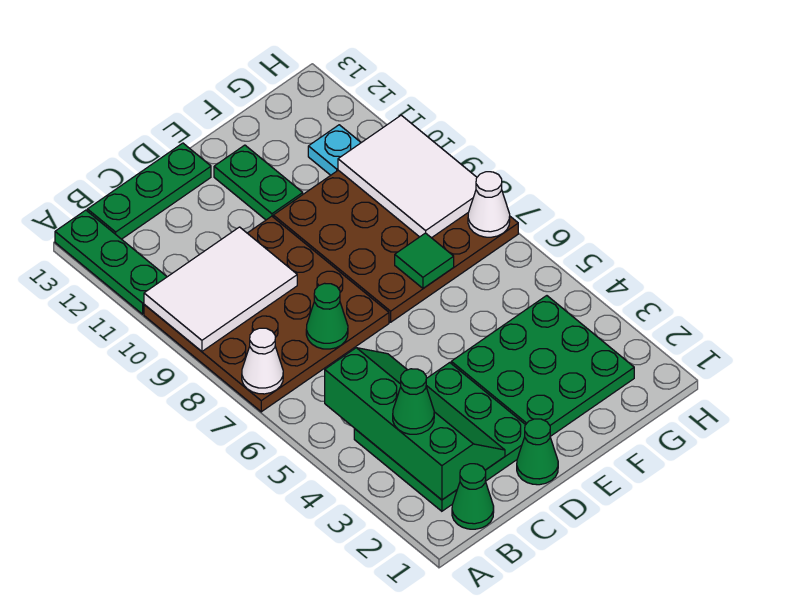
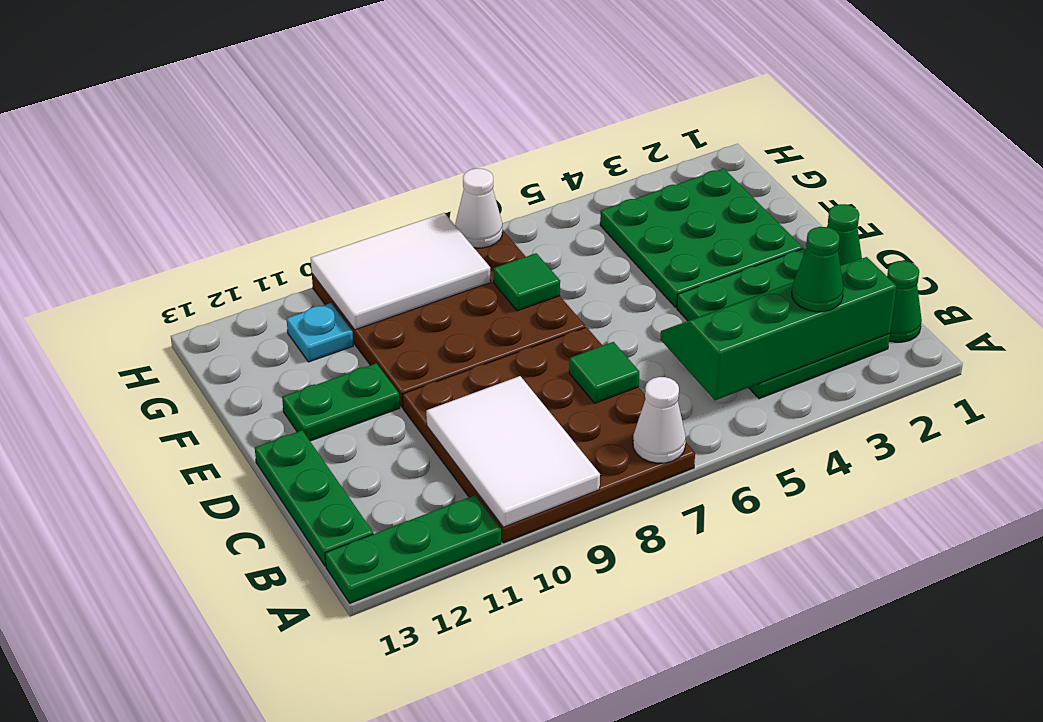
green cone C7 level 2 -> green tile C7 level 2

